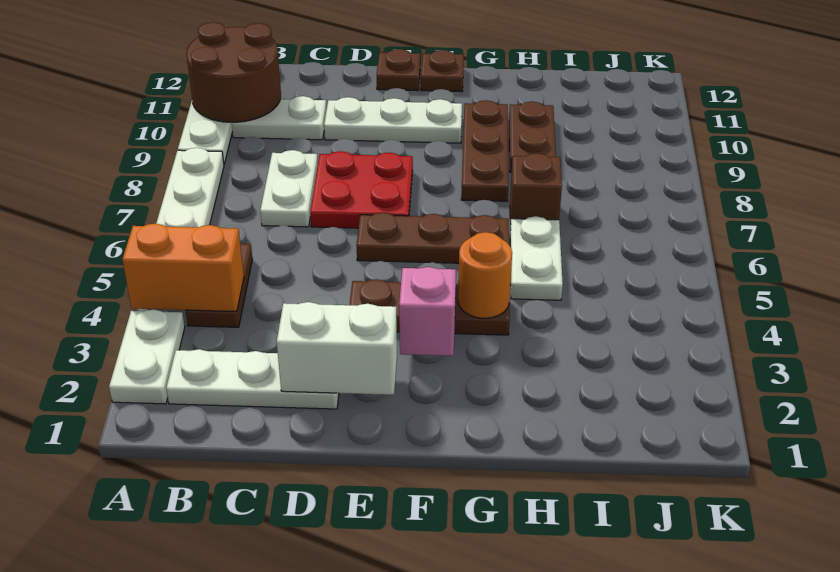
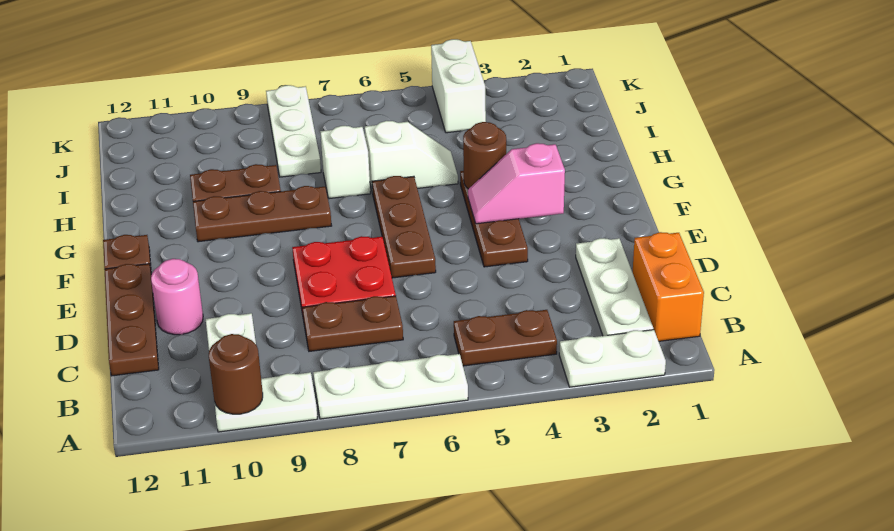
orange brick A4:B4 level 2 -> orange brick B1:C1 level 1
brown round brick A10:B11 level 2 -> brown round brick A10 level 2
white plate C7:C8 level 1 -> brown plate C7:C8 level 1
white brick D2:E2 level 2 -> white brick J4:K4 level 1
white plate D10:F10 level 1 -> white plate I8:K8 level 1
none -> pink round brick D11 level 1
brown plate E12 level 1 -> brown plate C12:E12 level 1
orange round brick G4 level 2 -> brown round brick G4 level 2
white plate H5:H6 level 1 -> white slope H5:H6 level 1 top 6
brown brick H7 level 1 -> white brick H7 level 1

